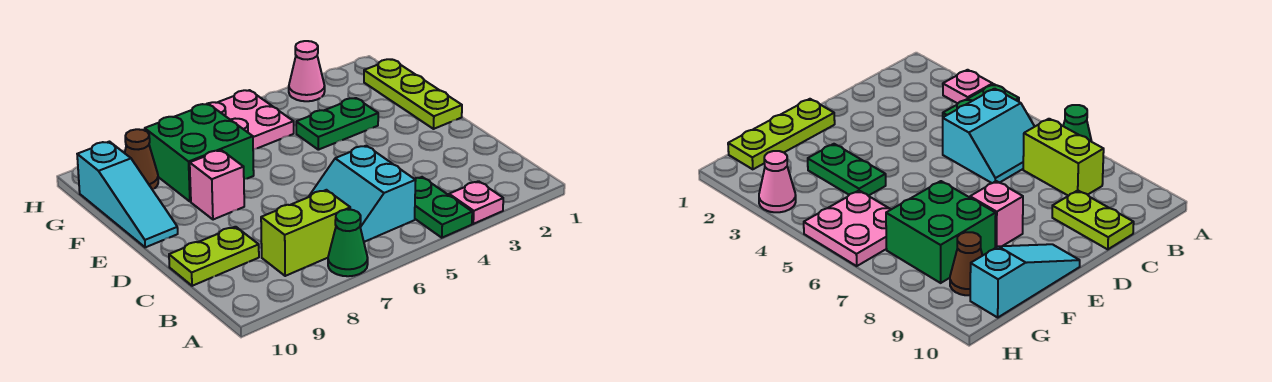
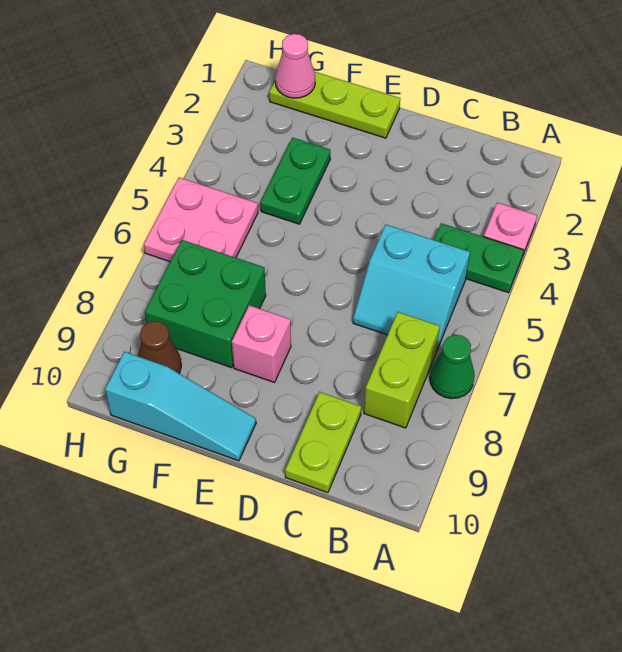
pink cone H3 level 1 -> pink cone G1 level 2

